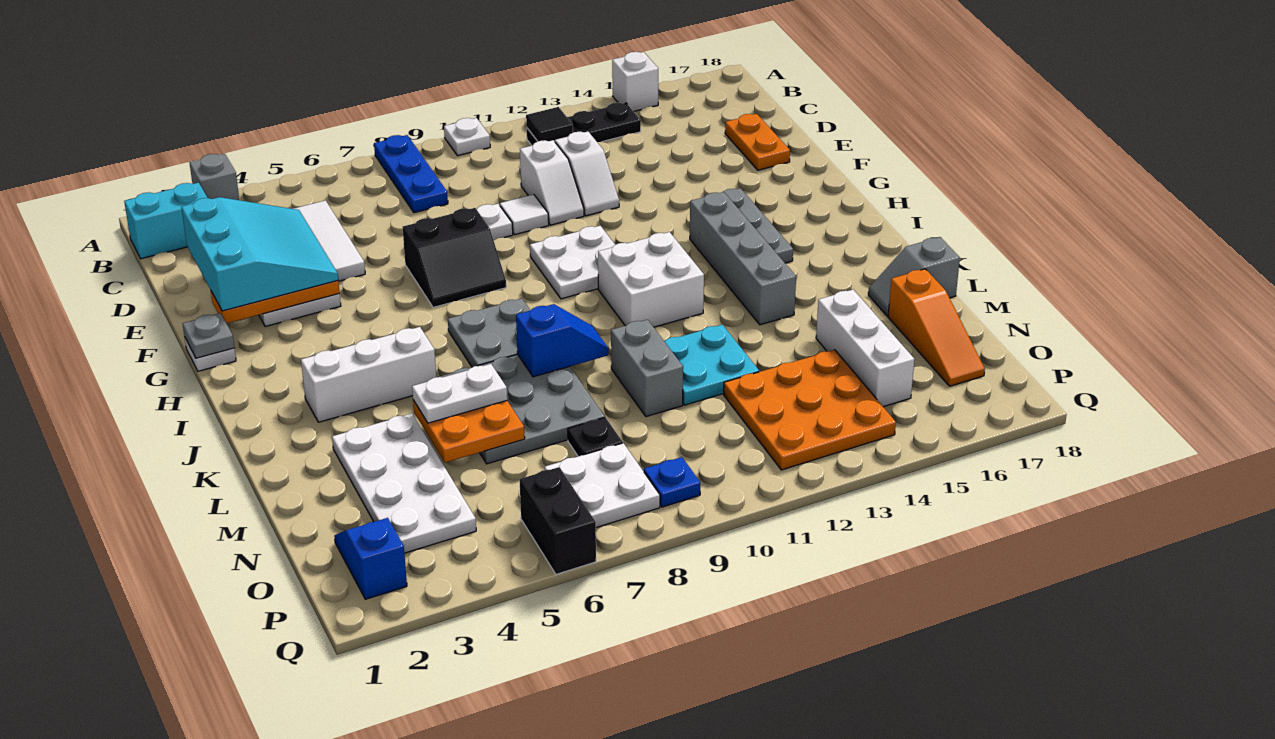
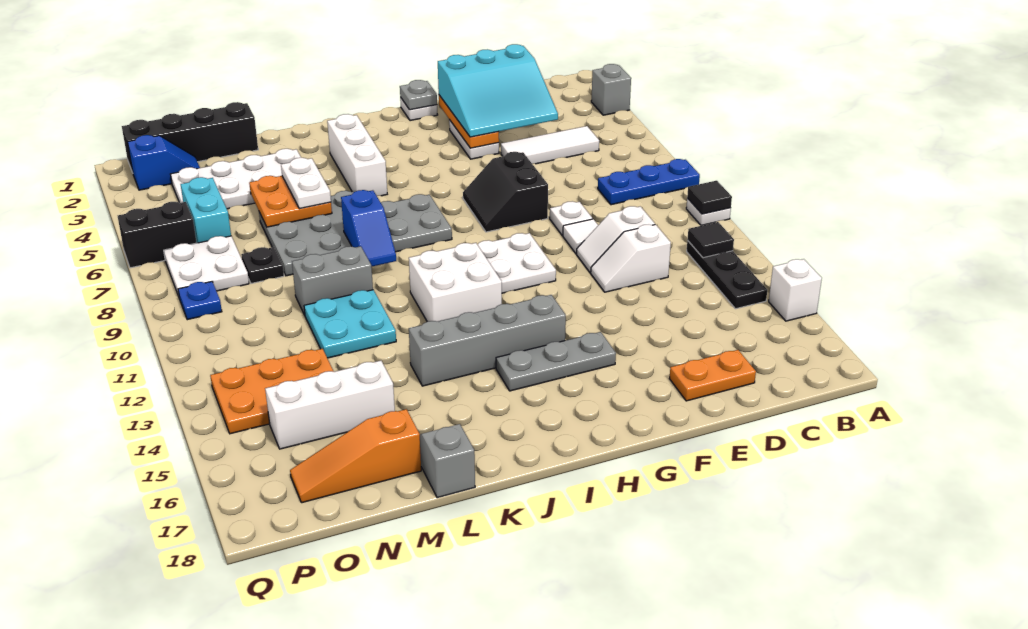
none -> black tile A10 level 2
cyan brick B1:B2 level 1 -> cyan brick O5:O6 level 1
none -> black brick M1:P1 level 1
orange plate N12:P14 level 1 -> orange plate N13:P14 level 1

